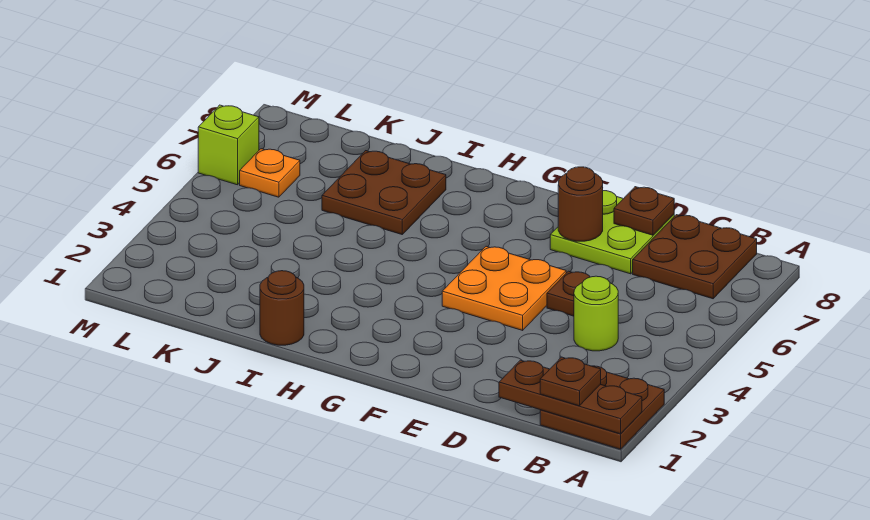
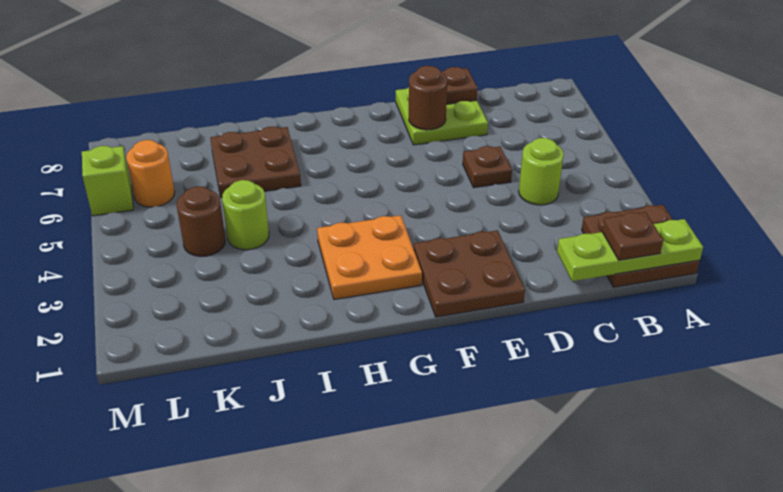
brown plate A1:C1 level 2 -> lime plate A1:C1 level 2
brown plate B7:C8 level 1 -> brown plate E1:F2 level 1
orange plate E4:F5 level 1 -> orange plate G2:H3 level 1
brown round brick I1 level 1 -> brown round brick K4 level 1
none -> lime round brick J4 level 1
orange plate L6 level 1 -> orange round brick L6 level 1

